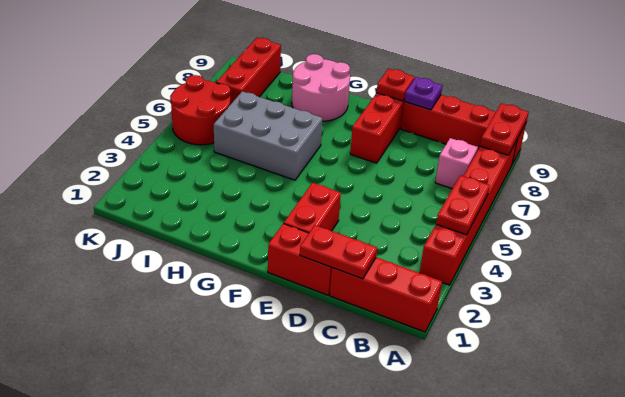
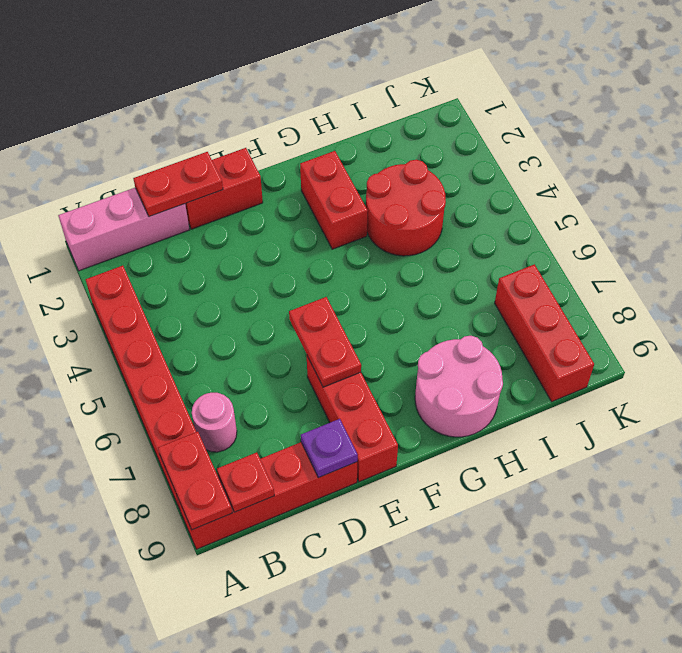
red brick A1:C1 level 1 -> pink brick A1:C1 level 1
red plate A4:A5 level 2 -> red plate E6:E7 level 2
pink brick B7 level 1 -> pink round brick B7 level 1
red brick E2:E3 level 1 -> red brick G2:G3 level 1
red plate E9 level 2 -> red plate B9 level 2
grey brick G5:I6 level 1 -> none
red round brick J5:K6 level 1 -> red round brick H3:I4 level 1

